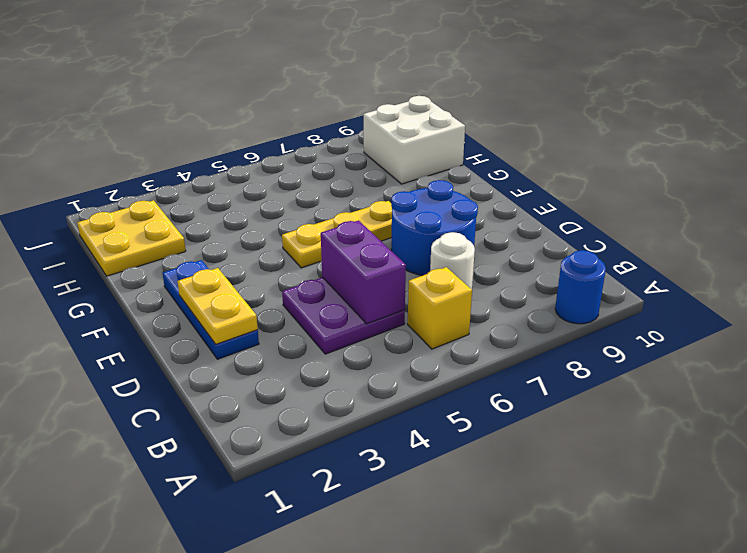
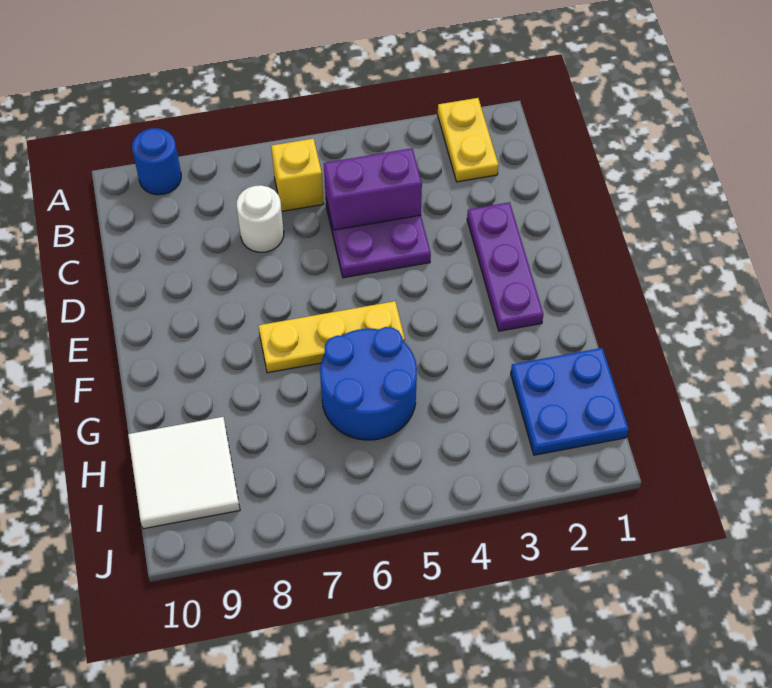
purple brick C5:D5 level 2 -> purple brick C4:C5 level 2
blue plate D2:F2 level 1 -> purple plate D2:F2 level 1
yellow plate D2:E2 level 2 -> yellow plate A2:B2 level 1
blue round brick D7:E8 level 1 -> blue round brick G5:H6 level 1
yellow plate H1:I2 level 1 -> blue plate H1:I2 level 1
white brick H9:I10 level 1 -> white tile H9:I10 level 1

